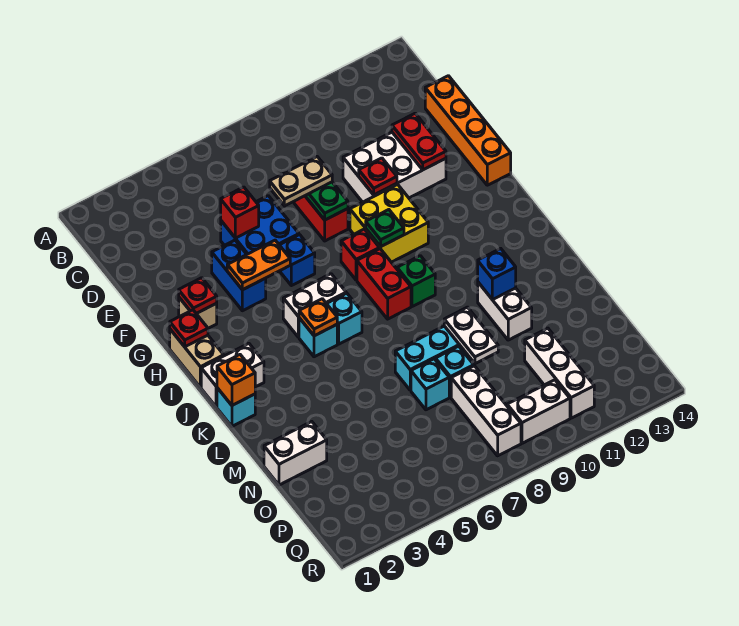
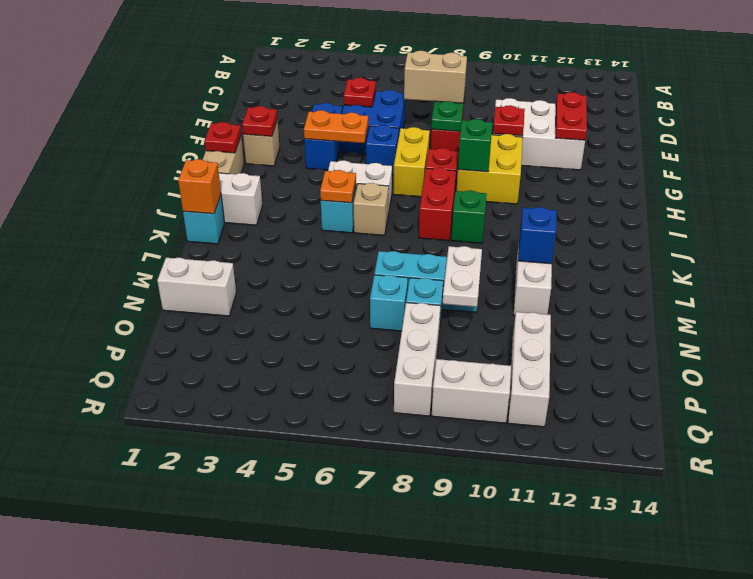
orange brick D14:G14 level 1 -> none
red brick E5 level 2 -> red plate E5 level 2
tan plate E7:E8 level 3 -> tan brick E7:E8 level 3
none -> yellow brick G7:H7 level 1
green plate H9 level 2 -> green brick H9 level 2
cyan brick J6 level 1 -> tan brick J6 level 1

